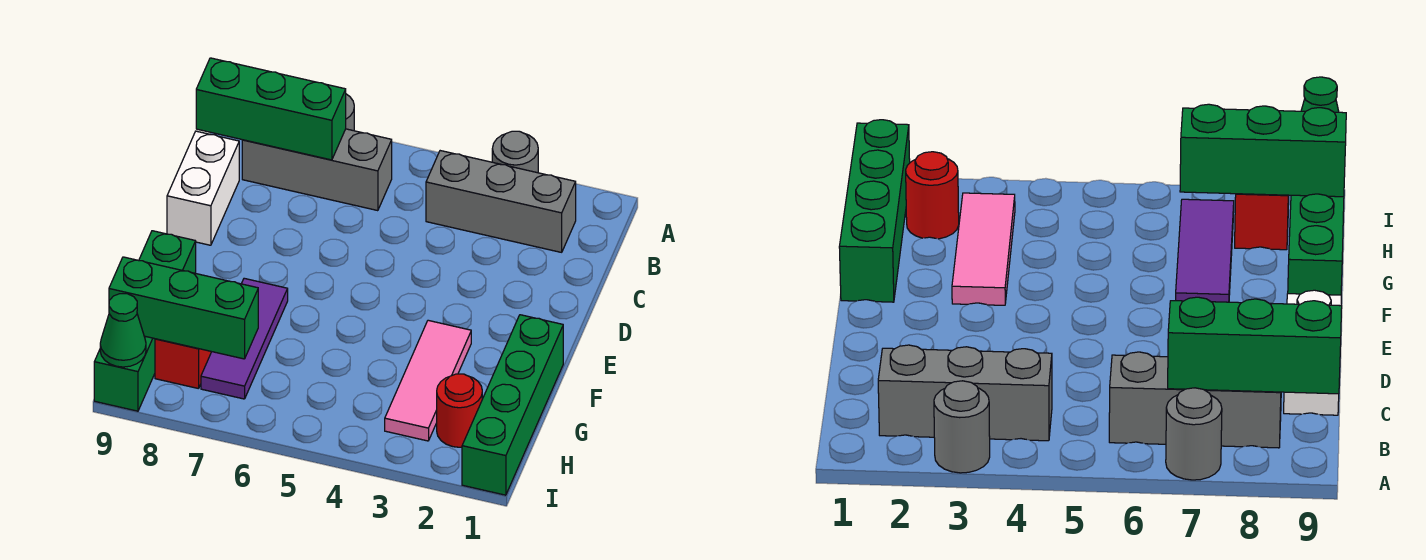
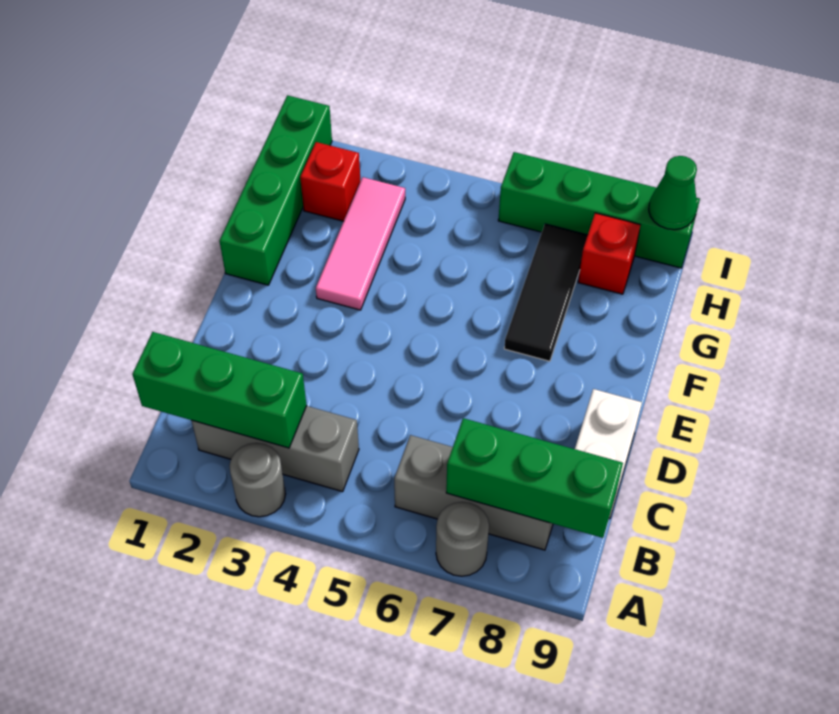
purple tile F7:H7 level 1 -> black tile F7:H7 level 1
green brick F9:I9 level 1 -> green brick I6:I9 level 1
red round brick H2 level 1 -> red brick H2 level 1
green brick H7:H9 level 2 -> green brick B1:B3 level 2

